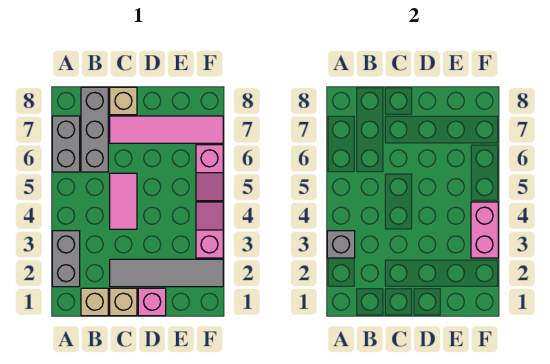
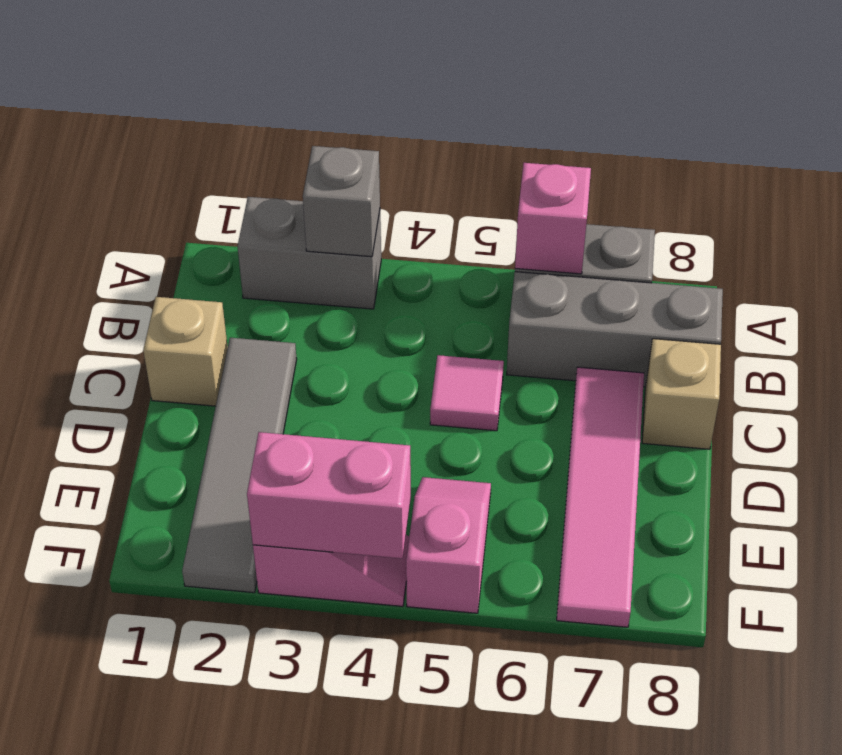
tan brick B1 level 1 -> none
pink tile C4:C5 level 1 -> pink tile C5 level 1
pink brick D1 level 1 -> pink brick A6 level 2
pink slope F5:F6 level 1 top 6 -> pink slope E5:F5 level 1 top F

